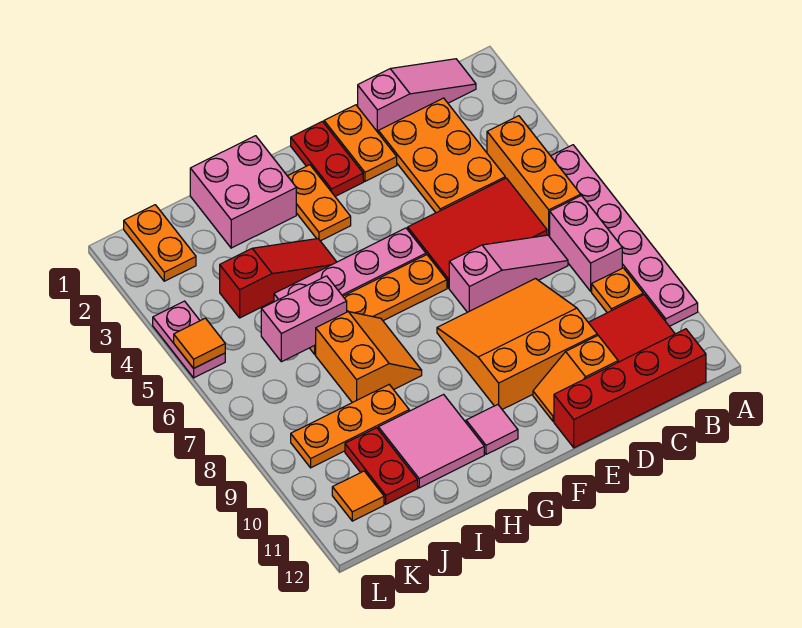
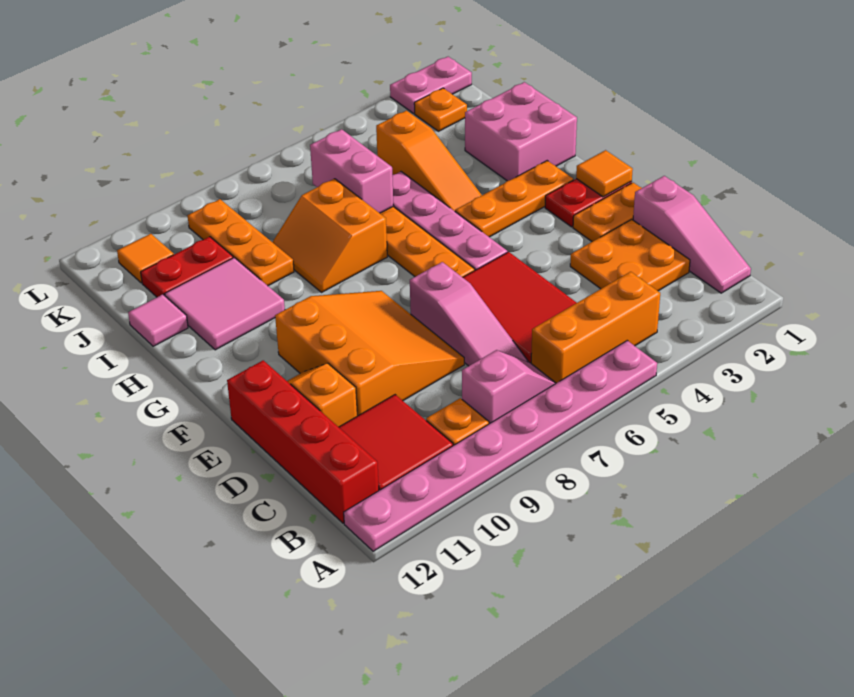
pink plate A5:A10 level 1 -> pink plate A5:A12 level 1
pink brick B7:B8 level 1 -> pink slope B7:B8 level 1 top 8
orange plate C2:D4 level 1 -> orange plate C2:D3 level 1
orange plate G2:G3 level 1 -> orange plate G2:G4 level 1
pink tile G11 level 1 -> pink tile I12 level 1
red slope H4:J4 level 1 top J -> orange slope H4:J4 level 1 top J
orange slope H7:I8 level 1 top I -> orange slope H7:I8 level 1 top 7
orange plate K1:K2 level 1 -> orange plate K2 level 1
pink plate L4:L5 level 1 -> pink plate L1:L2 level 1
orange tile L5 level 2 -> orange tile F1 level 2

